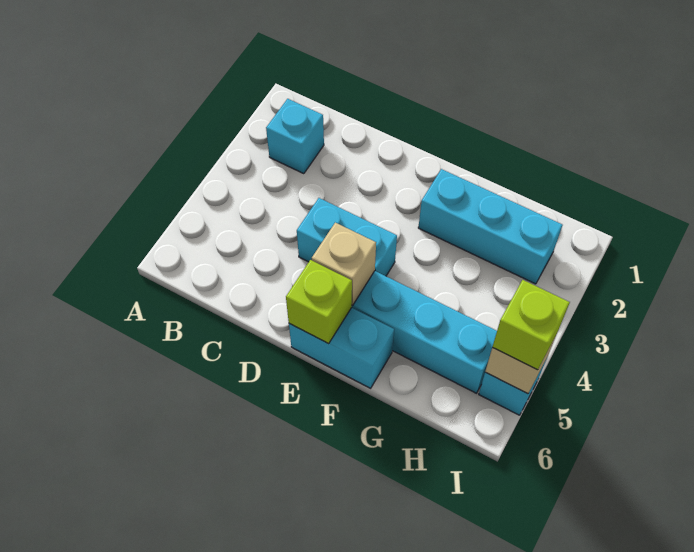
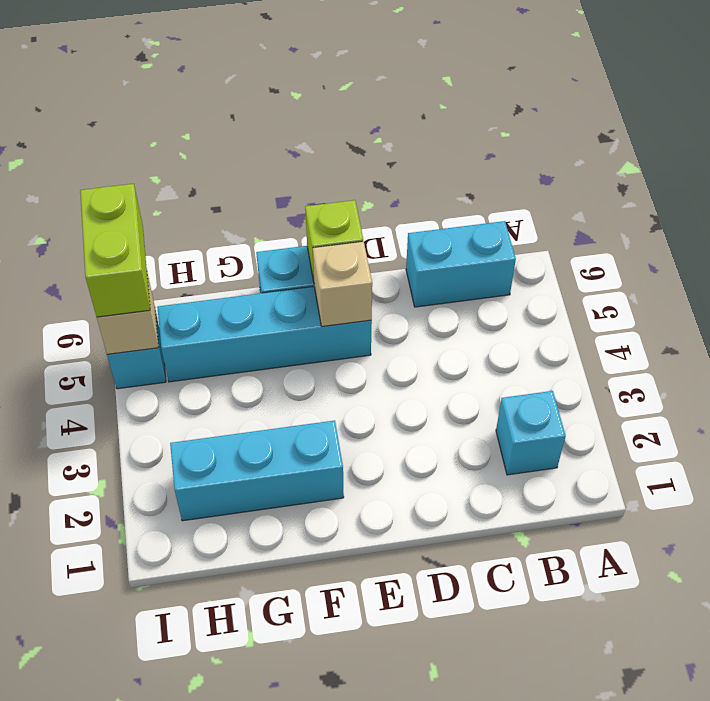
cyan brick D4:E4 level 1 -> cyan brick B6:C6 level 1
lime brick I5 level 3 -> lime brick I5:I6 level 3

